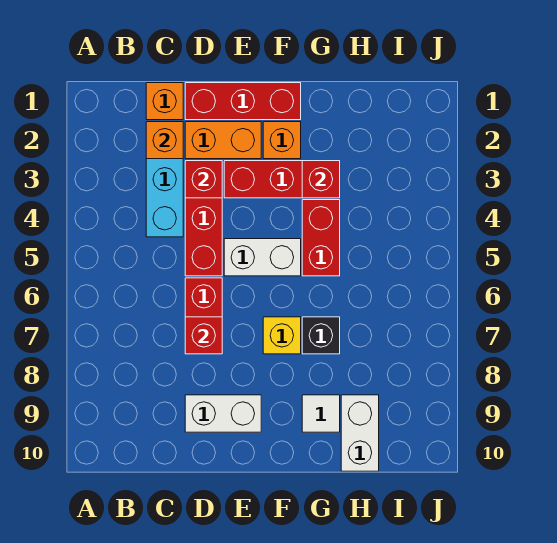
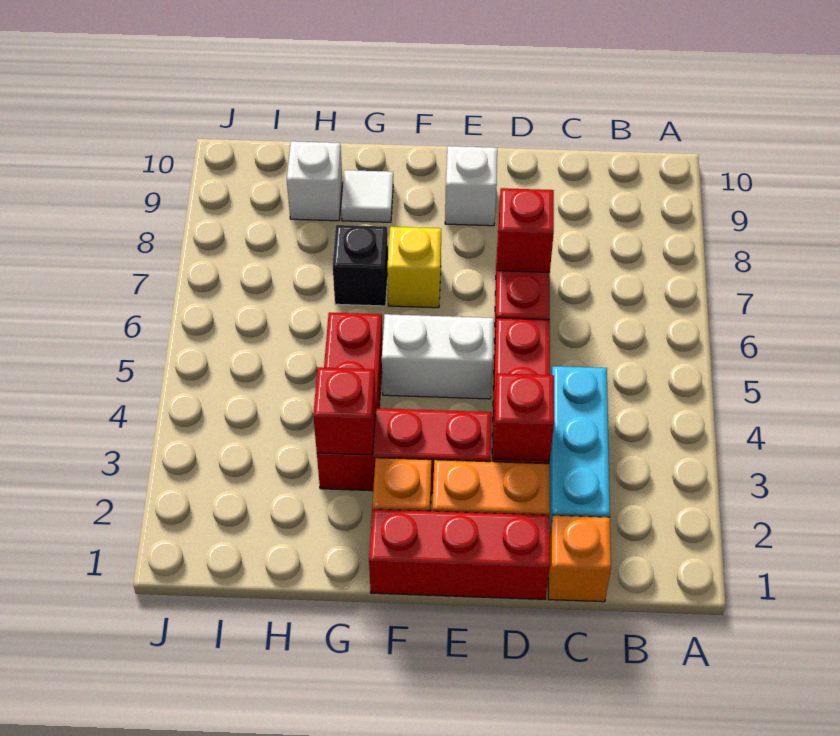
orange brick C2 level 2 -> none
white brick D9:E9 level 1 -> white brick E9 level 1
white brick H9:H10 level 1 -> white brick H9 level 1

